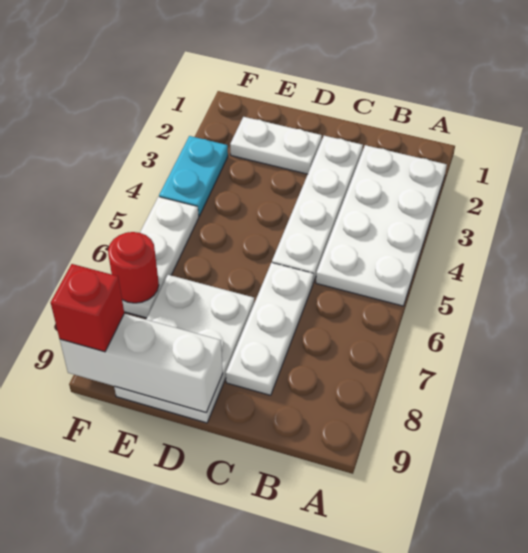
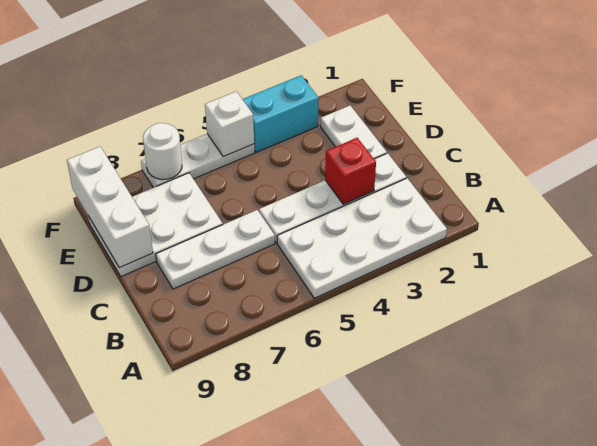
cyan plate F3:F4 level 1 -> cyan brick F3:F4 level 1
none -> white brick F5 level 2
red round brick F7 level 2 -> white round brick F7 level 2
red brick F9 level 3 -> red brick C3 level 2

